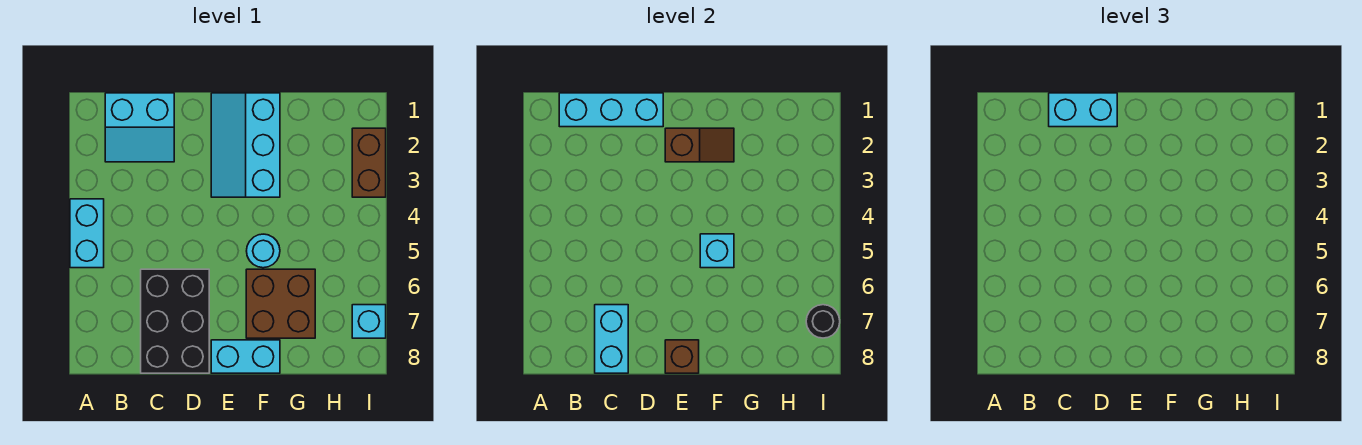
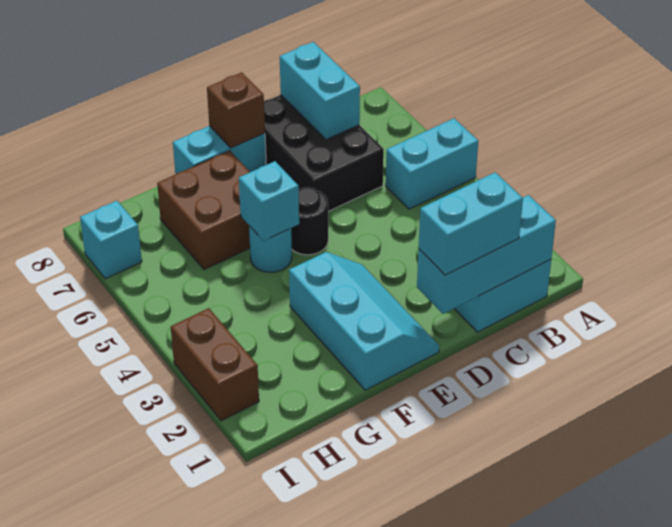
cyan brick A4:A5 level 1 -> cyan brick A5:B5 level 1
brown slope E2:F2 level 2 top E -> none
black round brick I7 level 2 -> black round brick E5 level 1

